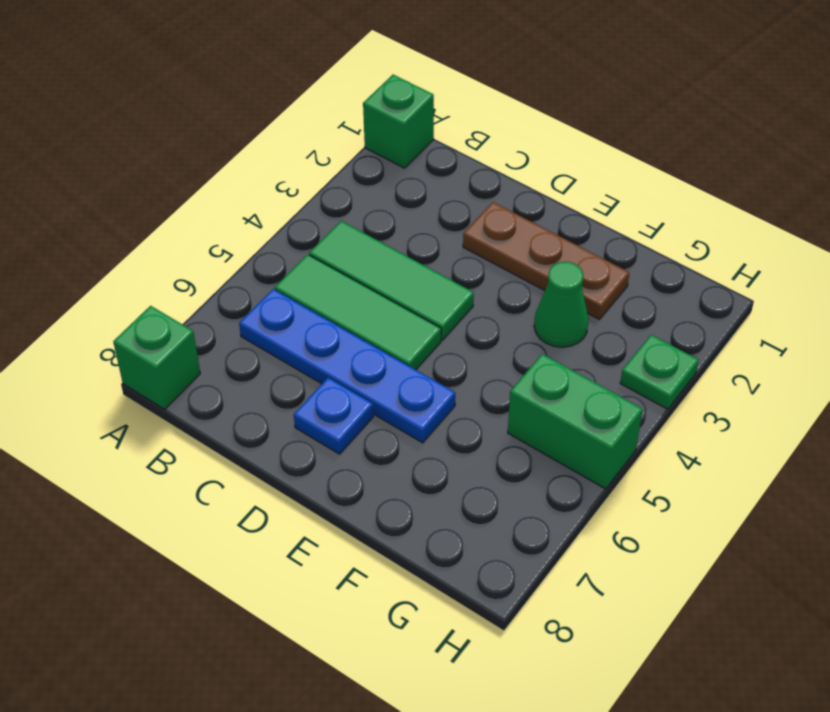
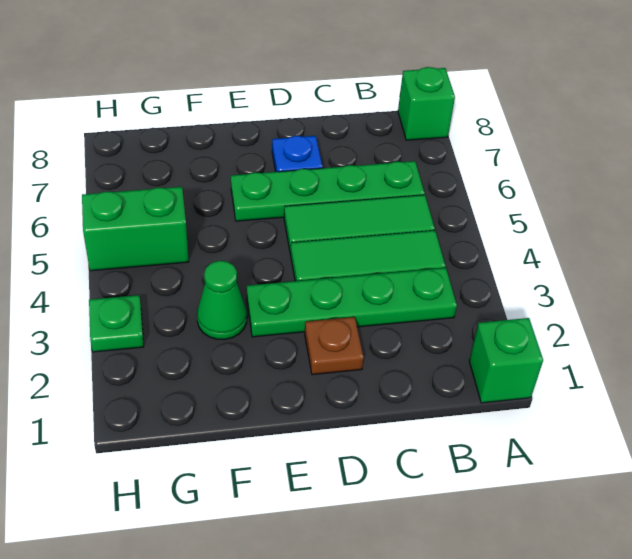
none -> green plate B3:E3 level 1
blue plate B6:E6 level 1 -> green plate B6:E6 level 1
brown plate D2:F2 level 1 -> brown plate D2 level 1

